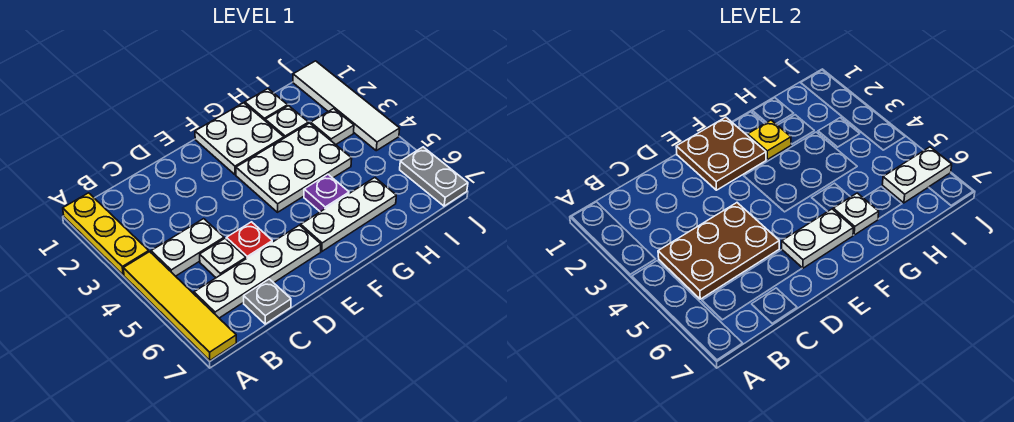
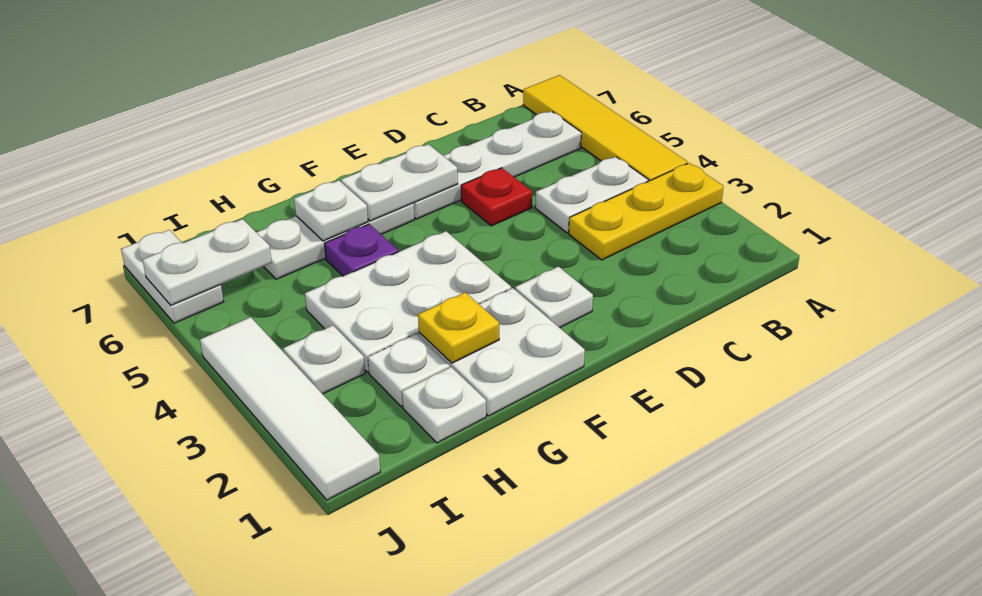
yellow plate A1:A3 level 1 -> yellow plate A3:C3 level 1
brown plate B4:D5 level 2 -> none
white plate C5 level 1 -> white plate E2 level 1
grey plate C7 level 1 -> none
brown plate E1:F2 level 2 -> none
grey plate J6:J7 level 1 -> white plate J6:J7 level 1

